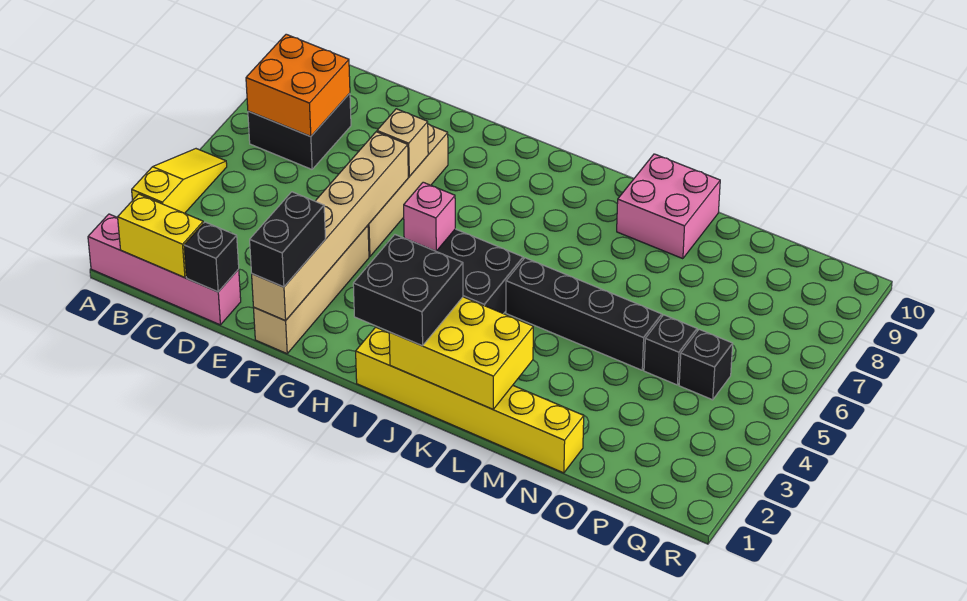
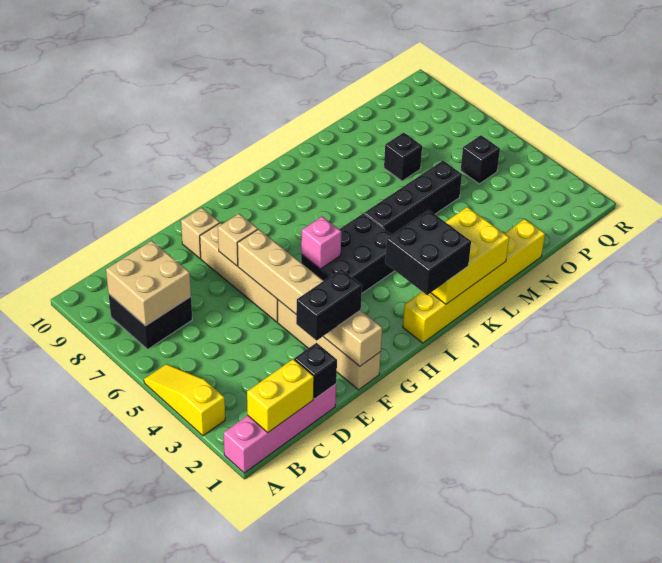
orange brick B7:C8 level 2 -> tan brick B7:C8 level 2
black brick F1:F2 level 3 -> black brick E2:F2 level 3
none -> tan brick F9 level 1
pink brick L9:M10 level 1 -> none
black brick O5 level 1 -> black brick N7 level 1

